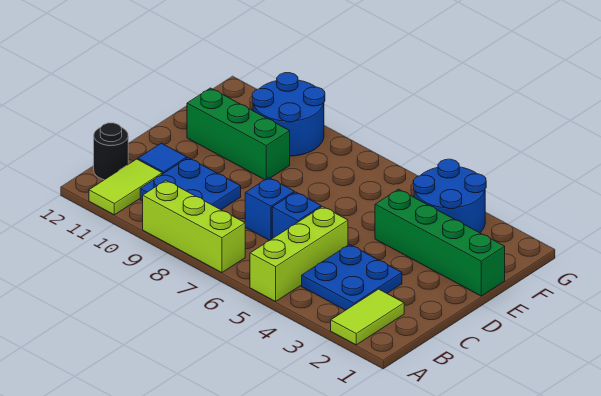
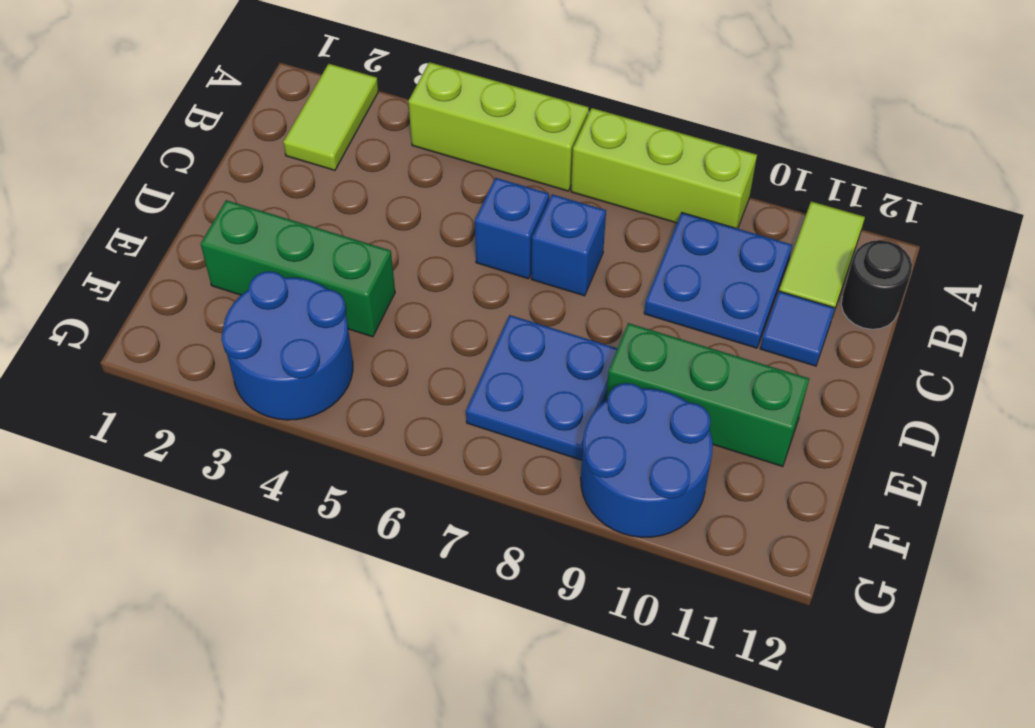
lime brick A5:C5 level 1 -> lime brick A4:A6 level 1
blue plate B3:C4 level 1 -> blue plate E7:F8 level 1
green brick E1:E4 level 1 -> green brick E2:E4 level 1

